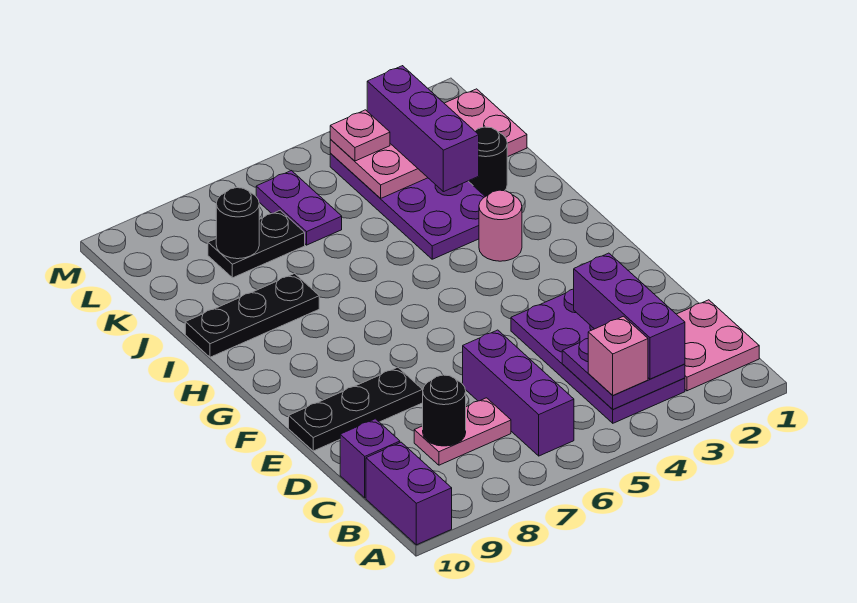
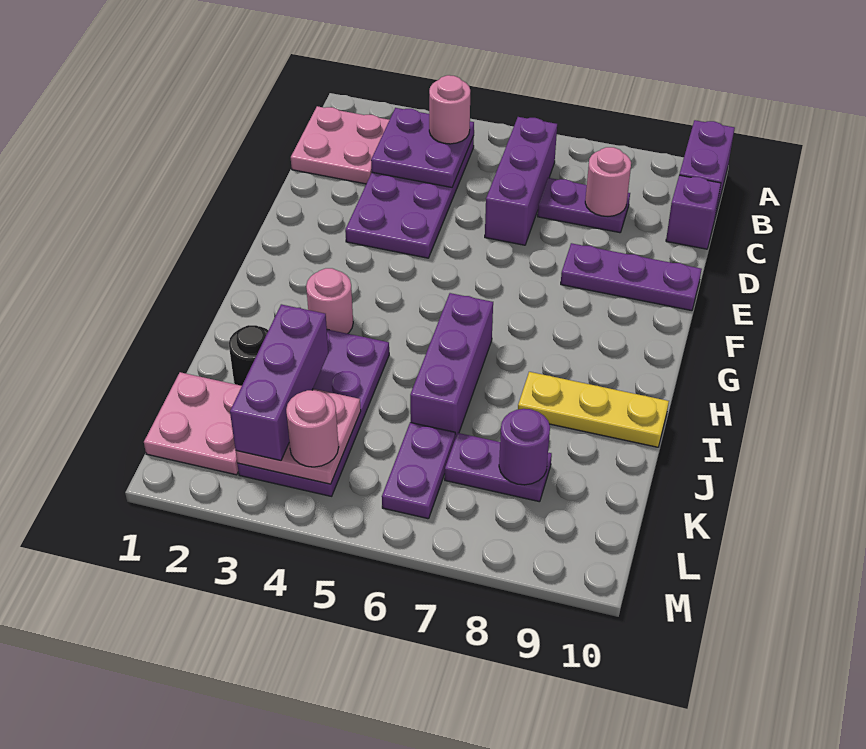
purple brick B3:D3 level 3 -> purple brick H6:J6 level 1
pink brick B4 level 3 -> pink round brick B4 level 3
pink plate C7:C8 level 1 -> purple plate C7:C8 level 1
black round brick C8 level 2 -> pink round brick C8 level 2
black plate E8:E10 level 1 -> purple plate E8:E10 level 1
black plate I8:I10 level 1 -> yellow plate I8:I10 level 1
black plate K7:K8 level 1 -> purple plate K7:K8 level 1
black round brick K8 level 2 -> purple round brick K8 level 2
pink plate L4 level 3 -> pink round brick L4 level 3

